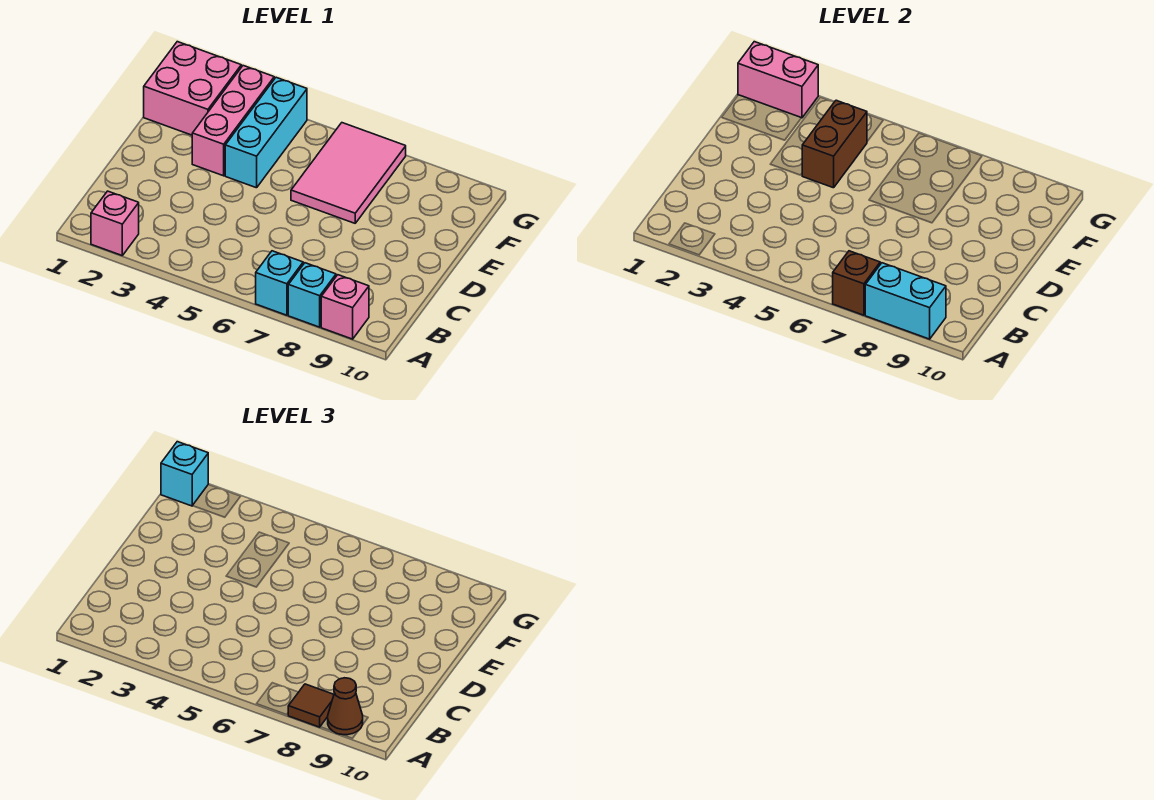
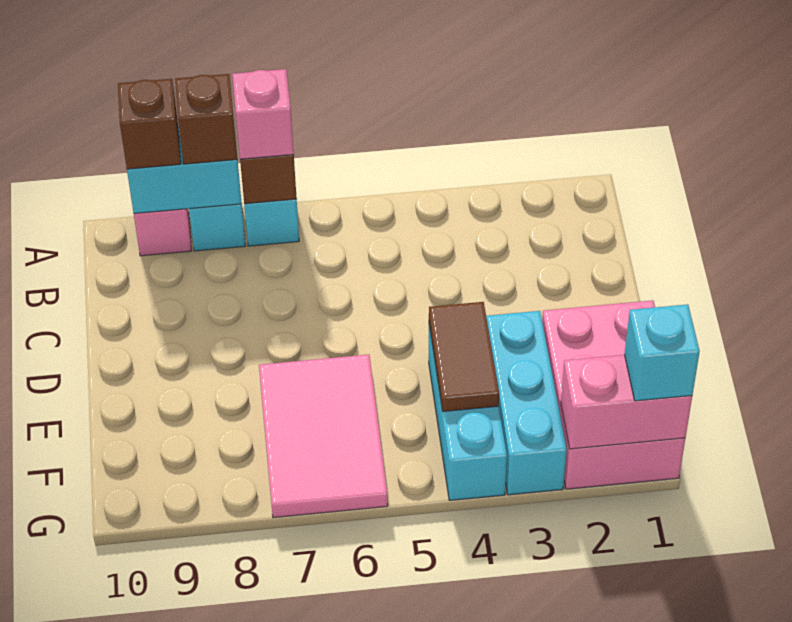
pink brick A2 level 1 -> pink brick A7 level 3
brown tile A8 level 3 -> brown brick A8 level 3
brown cone A9 level 3 -> brown brick A9 level 3
pink brick E3:G3 level 1 -> cyan brick E3:G3 level 1
brown brick E4:F4 level 2 -> brown tile E4:F4 level 2
pink brick F1:G2 level 1 -> pink brick E1:G2 level 1

